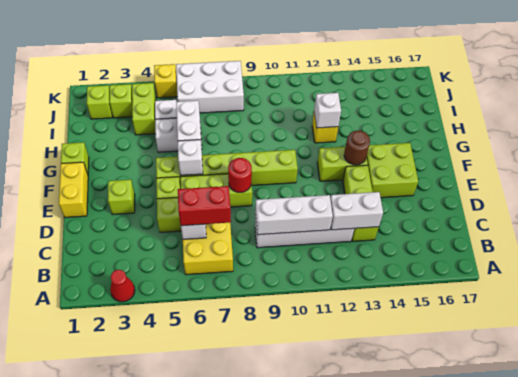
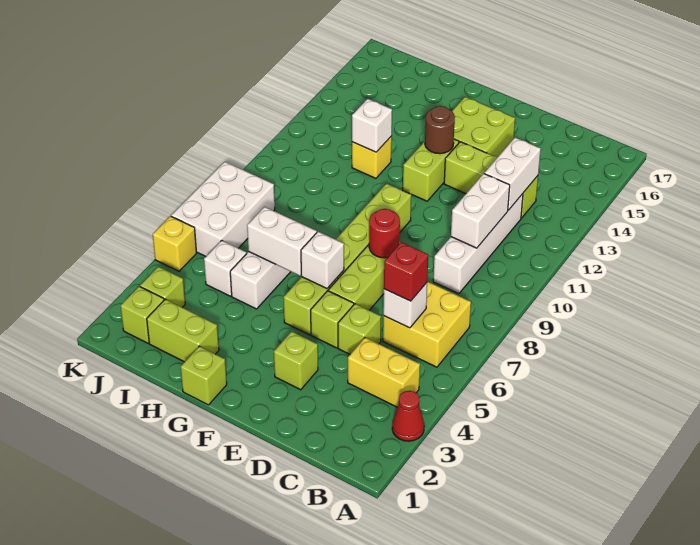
red brick C6:C7 level 3 -> red brick C6 level 3
white brick C9:C11 level 2 -> white brick C10:C11 level 2
yellow brick E1:F1 level 1 -> yellow brick B4:C4 level 1
lime brick I4:J4 level 1 -> lime brick H2:I2 level 1

